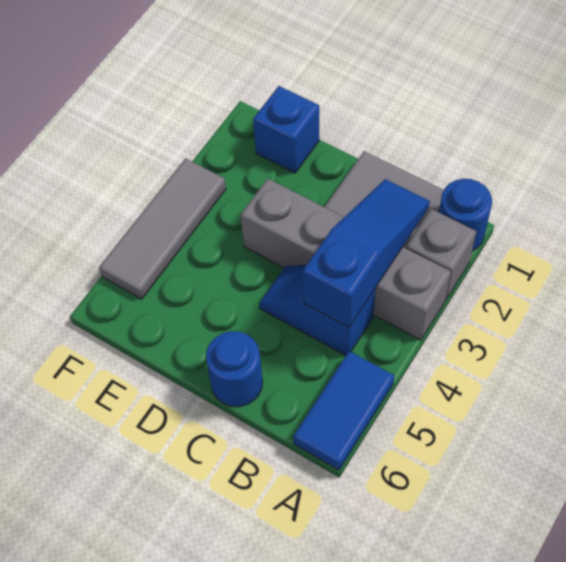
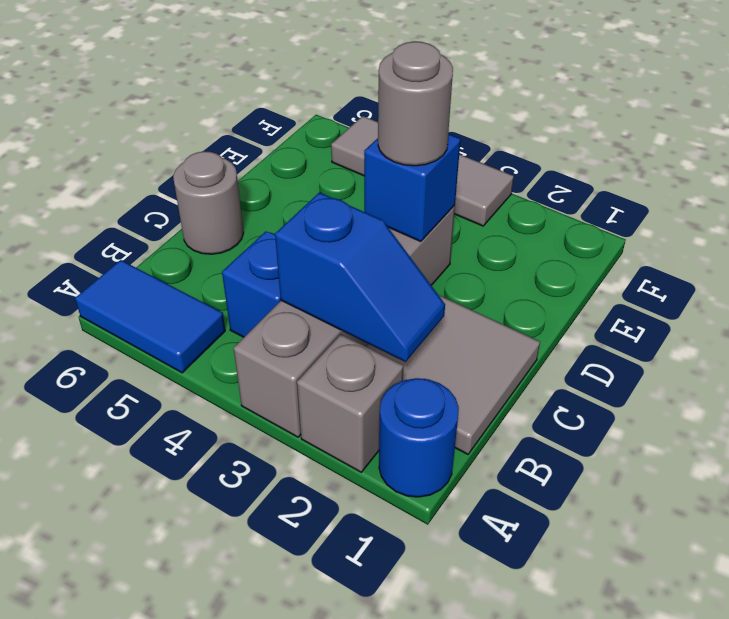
blue slope B2:B4 level 2 top 4 -> blue slope B2:B3 level 2 top 3
blue round brick C6 level 1 -> grey round brick C6 level 1
none -> grey round brick D3 level 3
blue brick E1 level 1 -> blue brick D3 level 2

